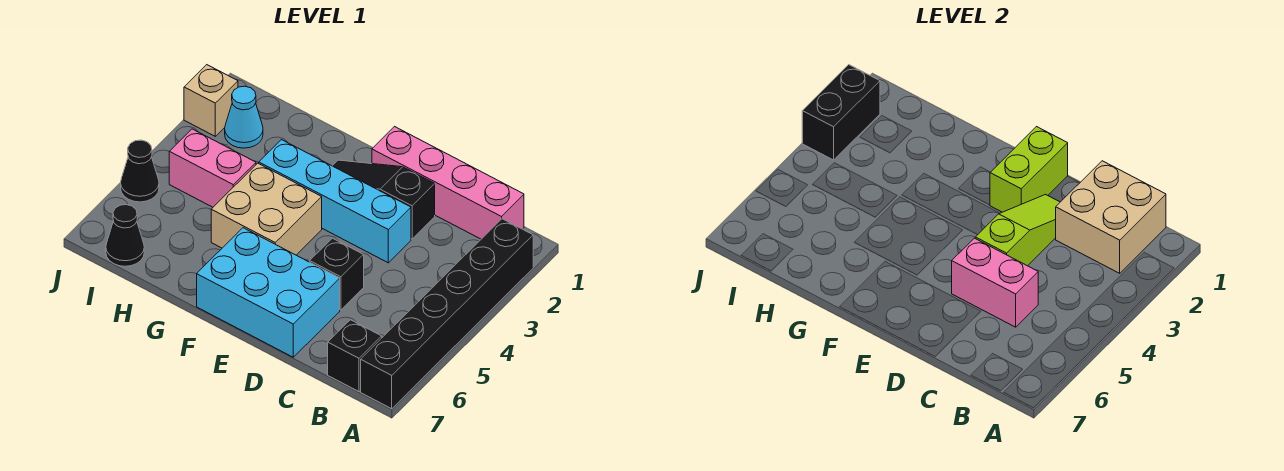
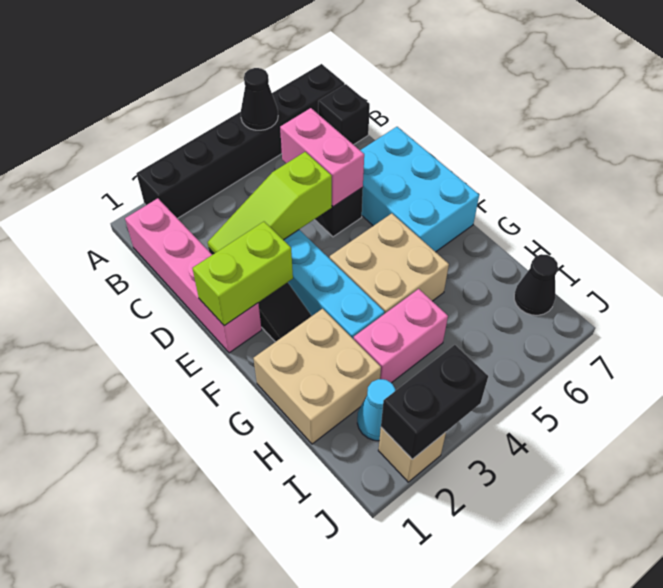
tan brick B1:C2 level 2 -> tan brick G1:H2 level 1
pink brick H4:I4 level 1 -> pink brick H3:H4 level 1
black cone J5 level 1 -> black cone A5 level 2

